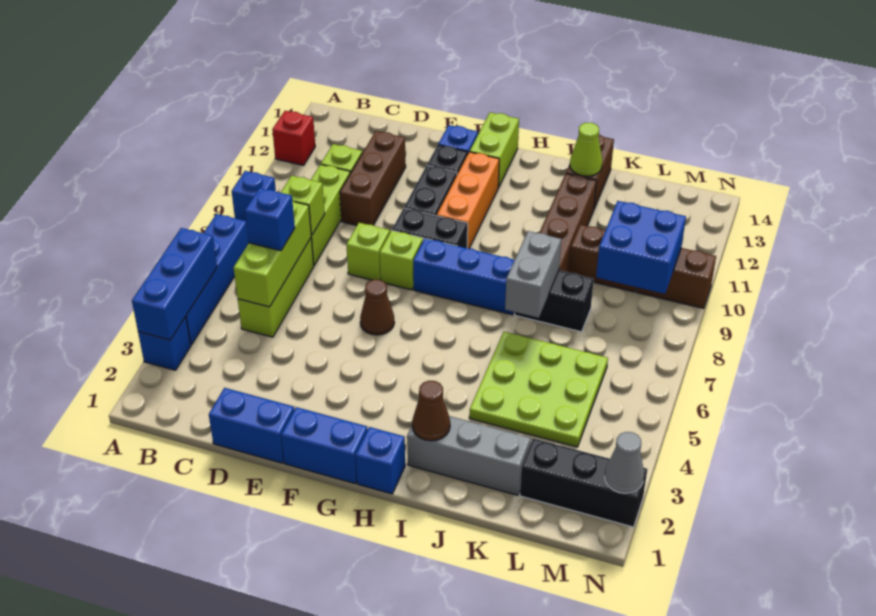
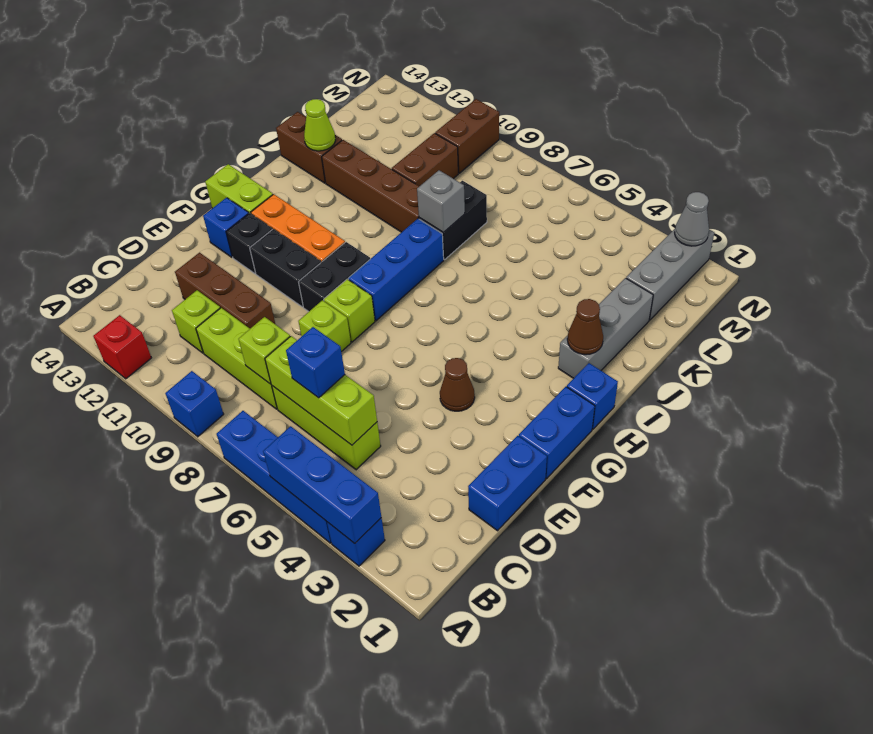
brown cone F6 level 1 -> brown cone F4 level 1
lime plate J4:L6 level 1 -> none
grey brick J7:J8 level 2 -> grey brick J8 level 2
black brick L2:N2 level 1 -> grey brick L2:N2 level 1
blue brick L9:M10 level 2 -> none

